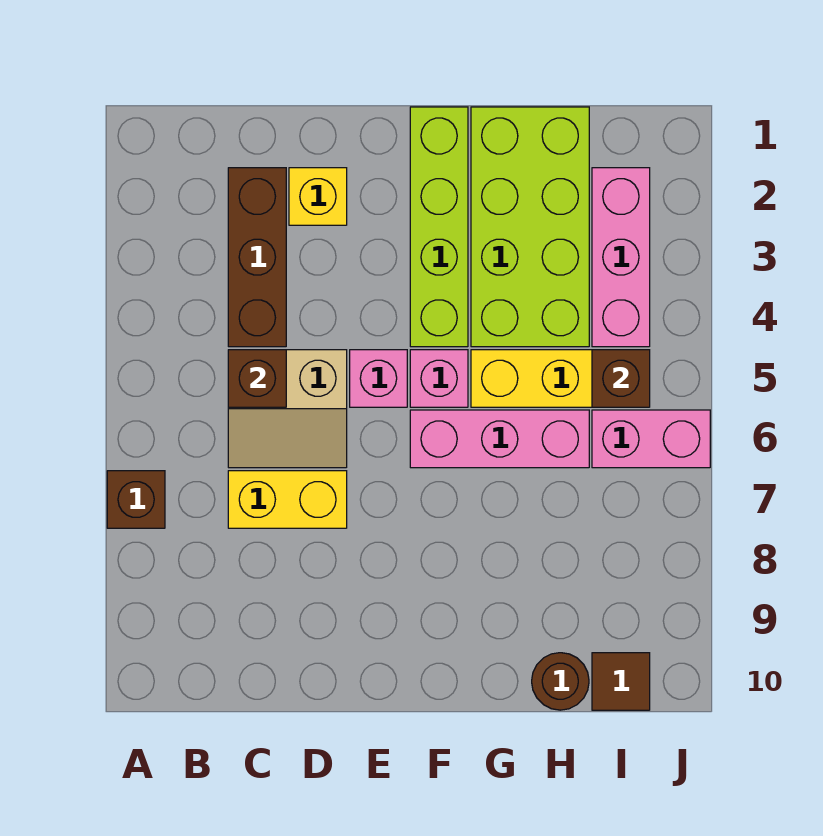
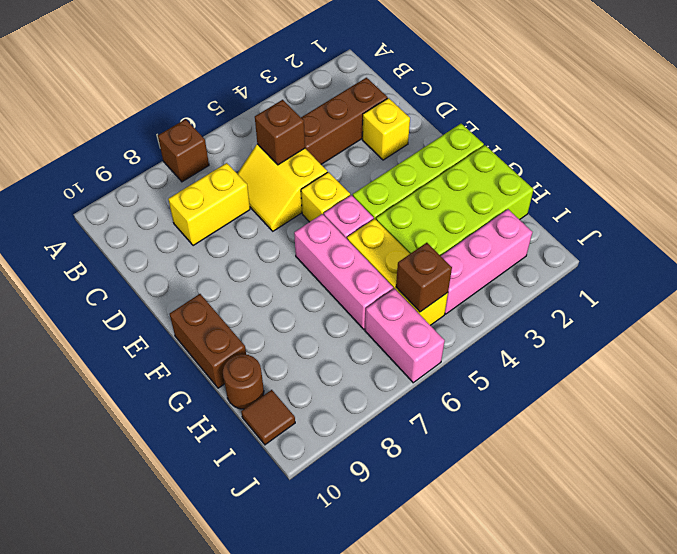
tan slope C5:D6 level 1 top 5 -> yellow slope C5:D6 level 1 top 5
yellow brick C7:D7 level 1 -> yellow brick C7:C8 level 1
pink brick E5 level 1 -> yellow brick E5 level 1
none -> brown brick F10:G10 level 1

